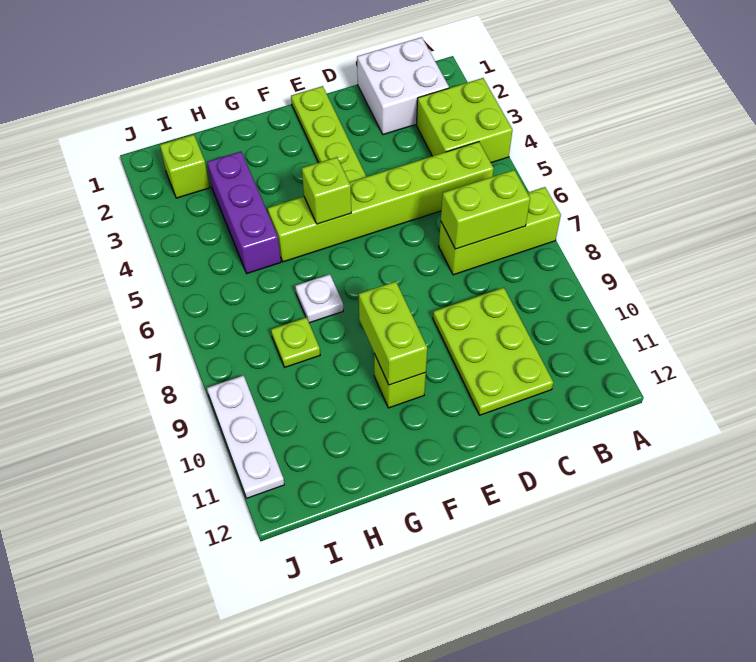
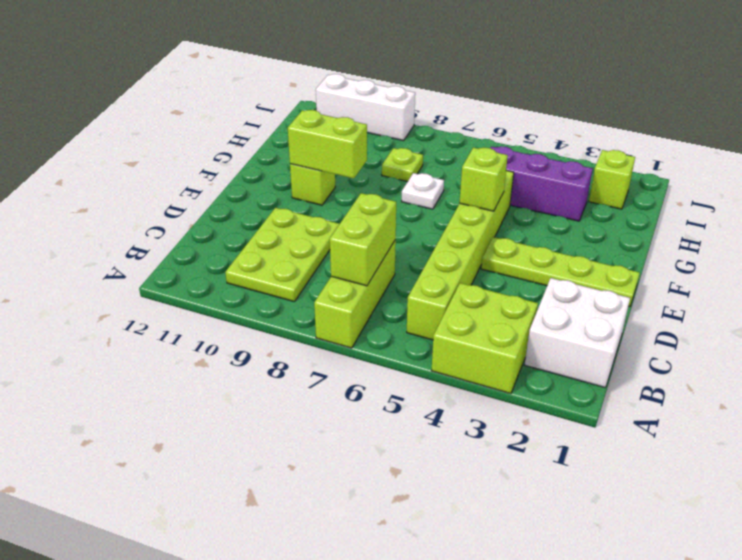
lime plate C9:D11 level 1 -> lime plate B9:D10 level 1
white plate J9:J11 level 1 -> white brick J9:J11 level 1

